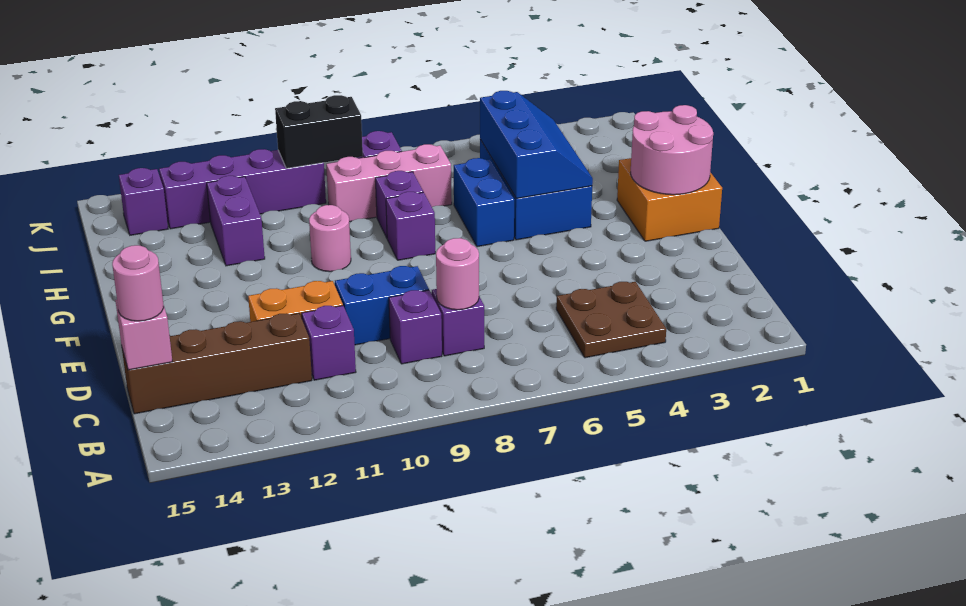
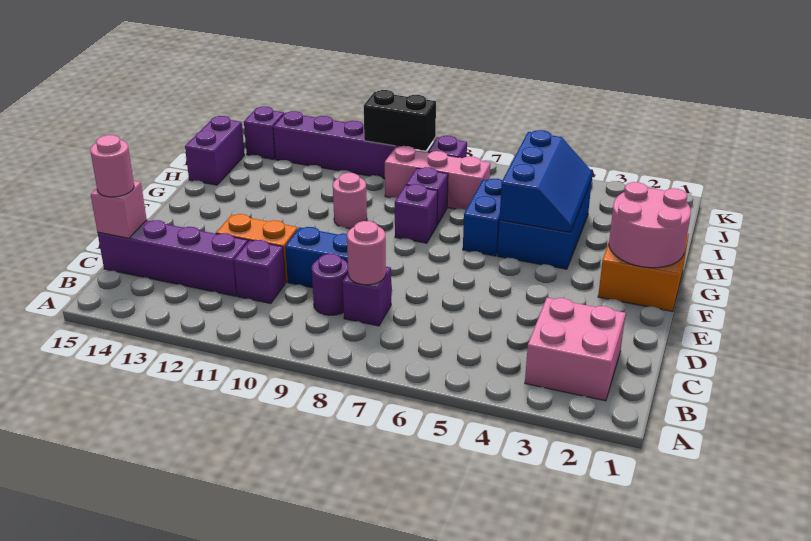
none -> pink brick B2:C3 level 1
brown plate B4:C5 level 1 -> none
purple brick C9 level 1 -> purple round brick C9 level 1
brown brick C12:C15 level 1 -> purple brick C12:C15 level 1
purple brick H12:I12 level 1 -> purple brick H15:I15 level 1

